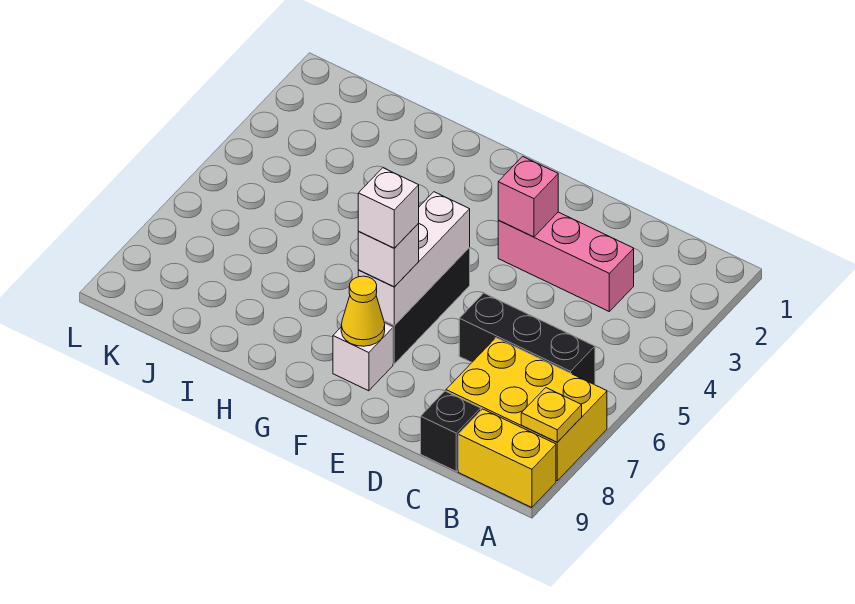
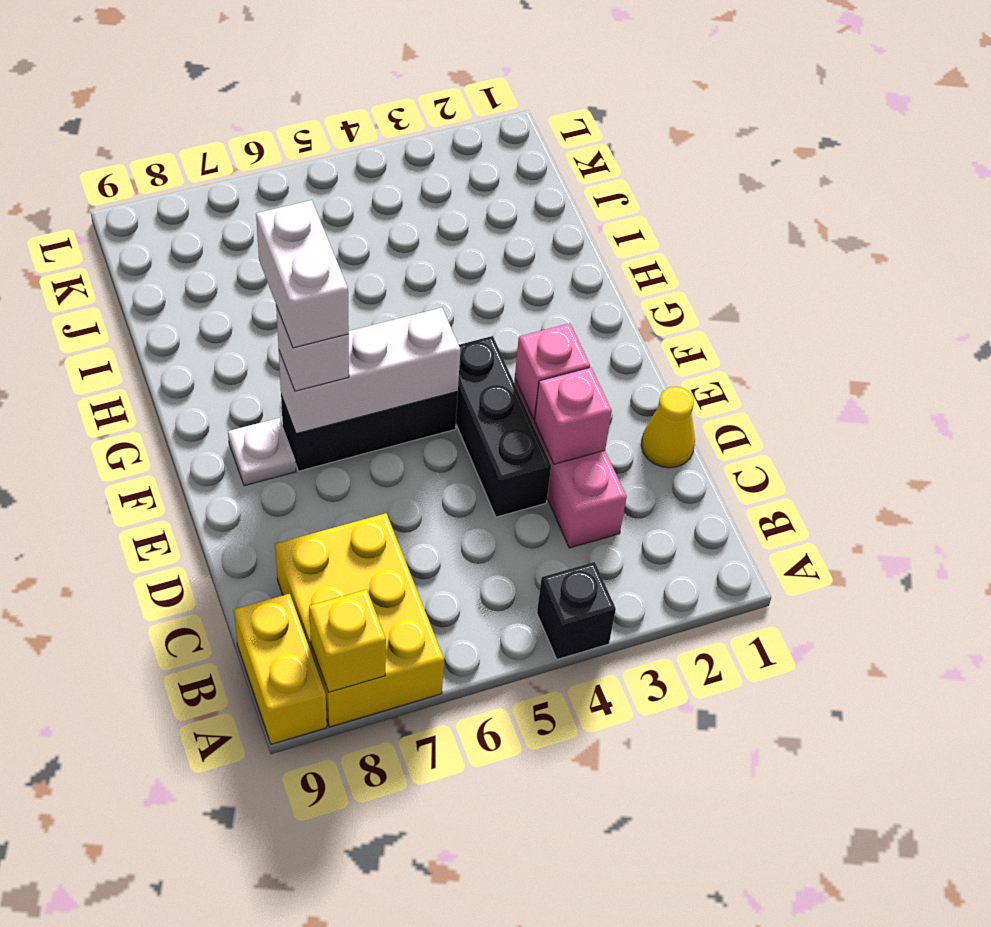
yellow plate A8 level 2 -> yellow brick A8 level 2
black brick B6:D6 level 1 -> black brick D4:F4 level 1
black brick C9 level 1 -> black brick A4 level 1
none -> pink brick D3 level 2
white brick F7 level 4 -> white brick F7:G7 level 4
white brick F8 level 1 -> white plate F8 level 1
yellow cone F8 level 2 -> yellow cone D1 level 1

